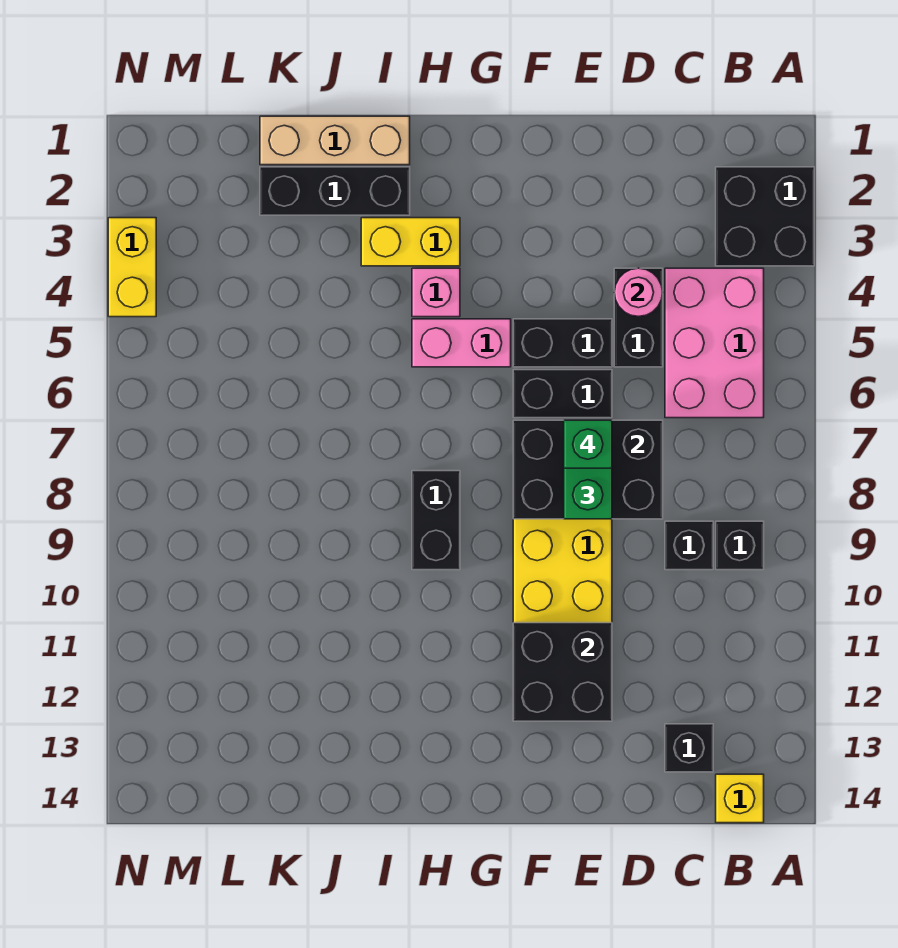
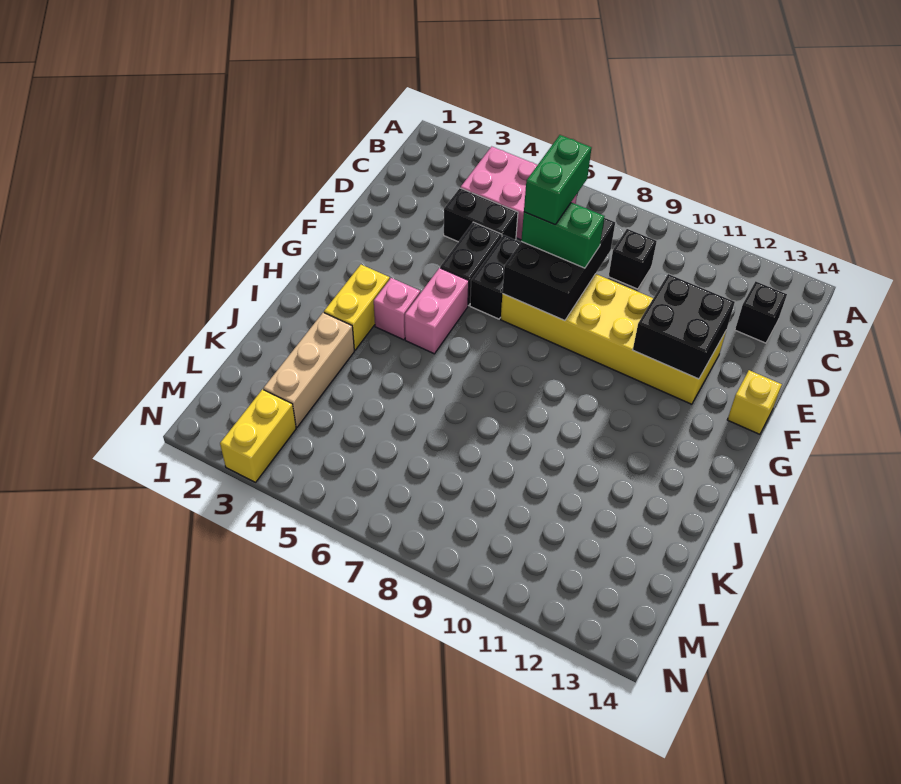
black brick A2:B3 level 1 -> none
black brick B9 level 1 -> none
yellow brick B14 level 1 -> yellow brick F14 level 1
pink round brick D4 level 2 -> none
green brick E7 level 4 -> green brick D7:E7 level 4
black brick H8:H9 level 1 -> none
tan brick I1:K1 level 1 -> tan brick J3:L3 level 1
black brick I2:K2 level 1 -> none
yellow brick N3:N4 level 1 -> yellow brick M3:N3 level 1

